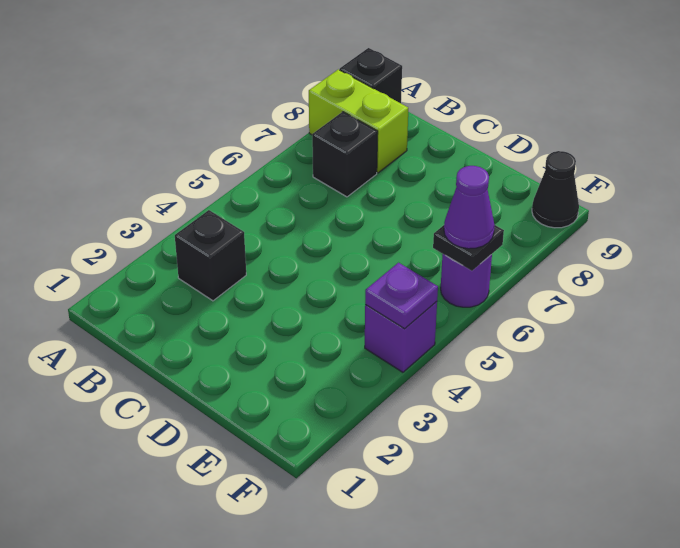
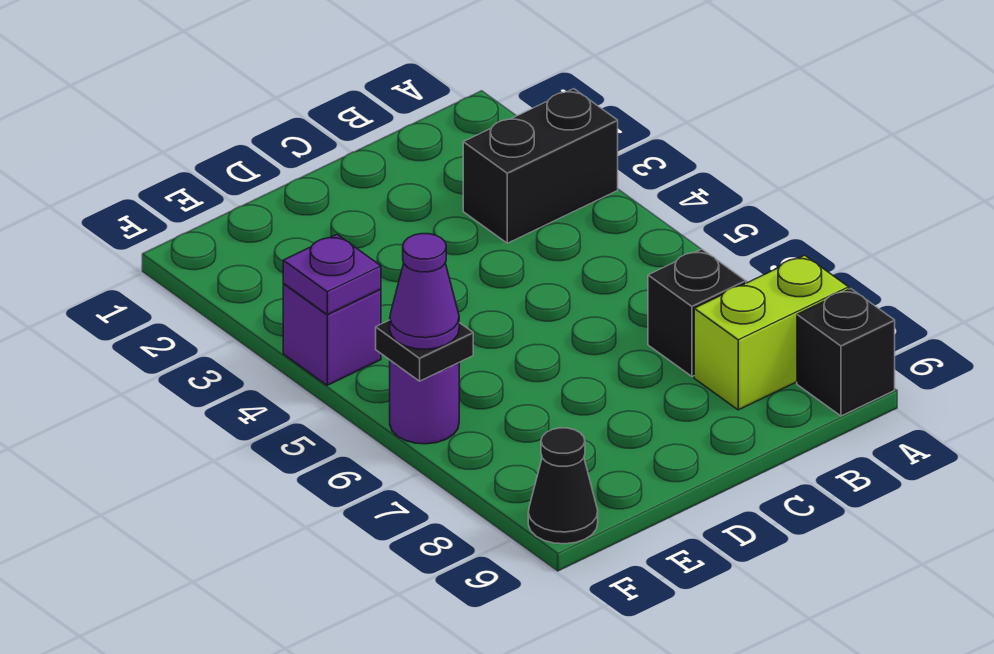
black brick B3 level 1 -> black brick A3:B3 level 1

